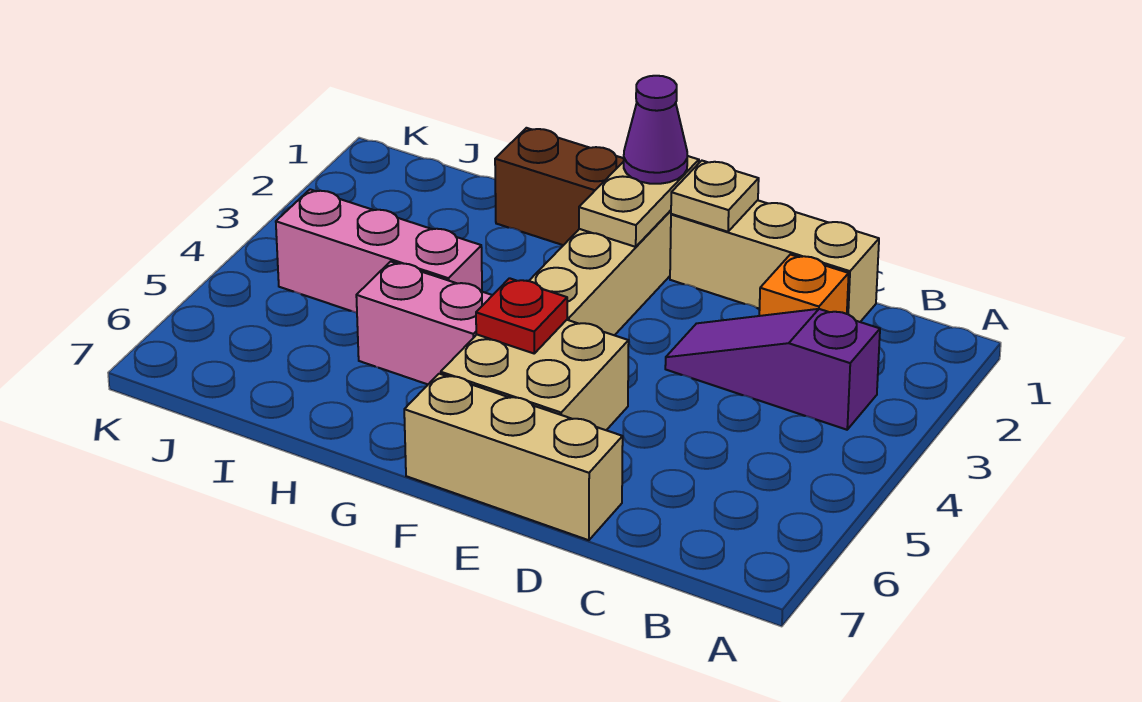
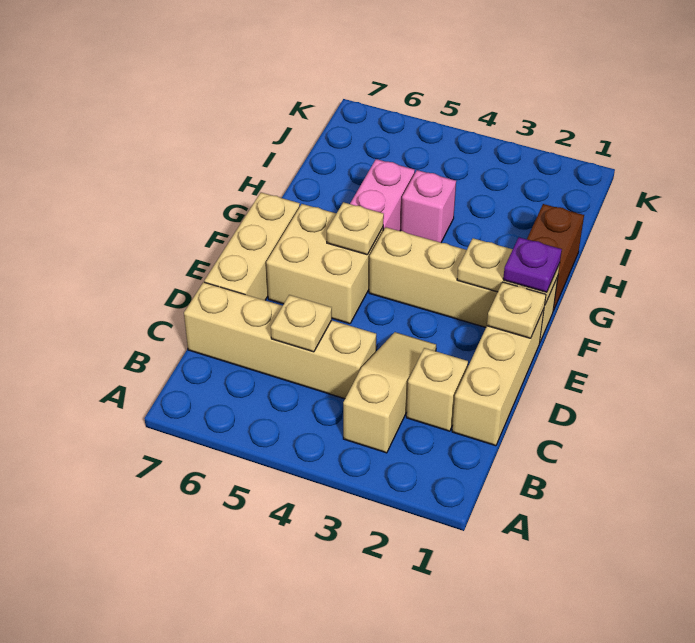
purple slope B3:D3 level 1 top B -> tan slope B3:D3 level 1 top B
orange brick C2 level 1 -> tan brick C2 level 1
none -> tan brick C4:C7 level 1
none -> tan plate C5 level 2
purple cone F1 level 3 -> purple plate F1 level 3
red plate F5 level 2 -> tan plate F5 level 2
pink brick H4:J4 level 1 -> pink brick H4 level 1

